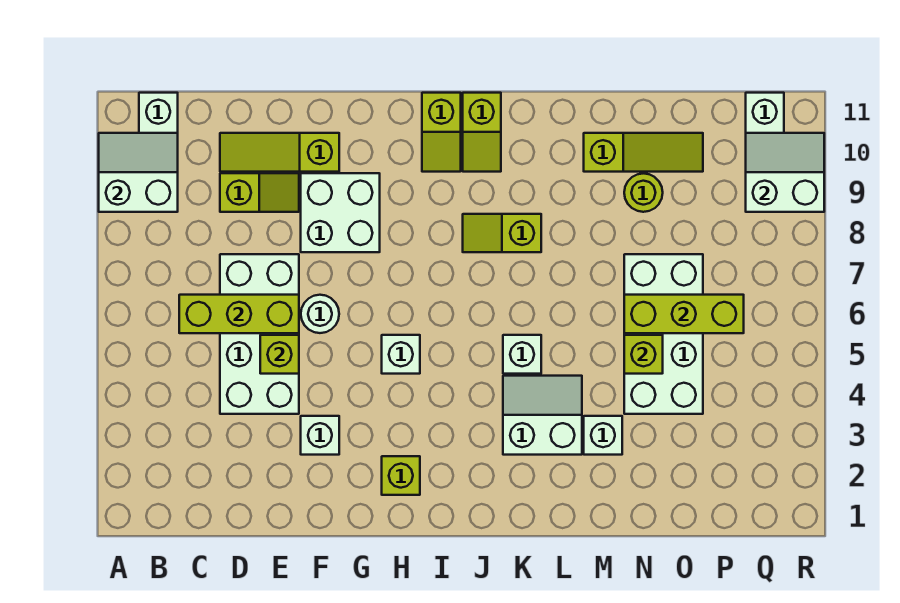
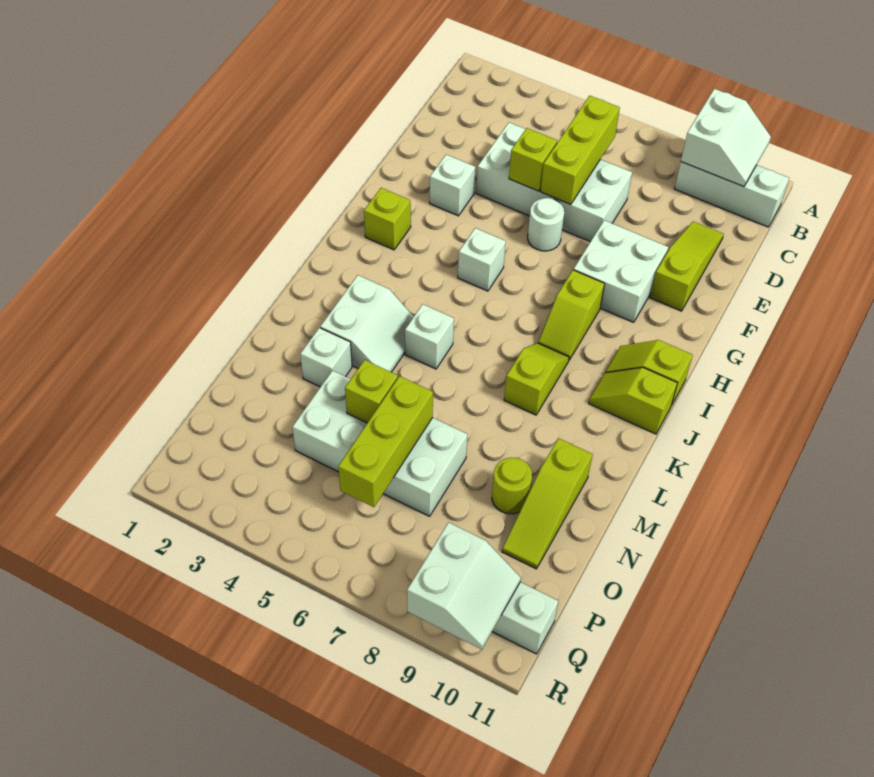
lime slope D9:E9 level 1 top D -> lime slope H8:I8 level 1 top H

